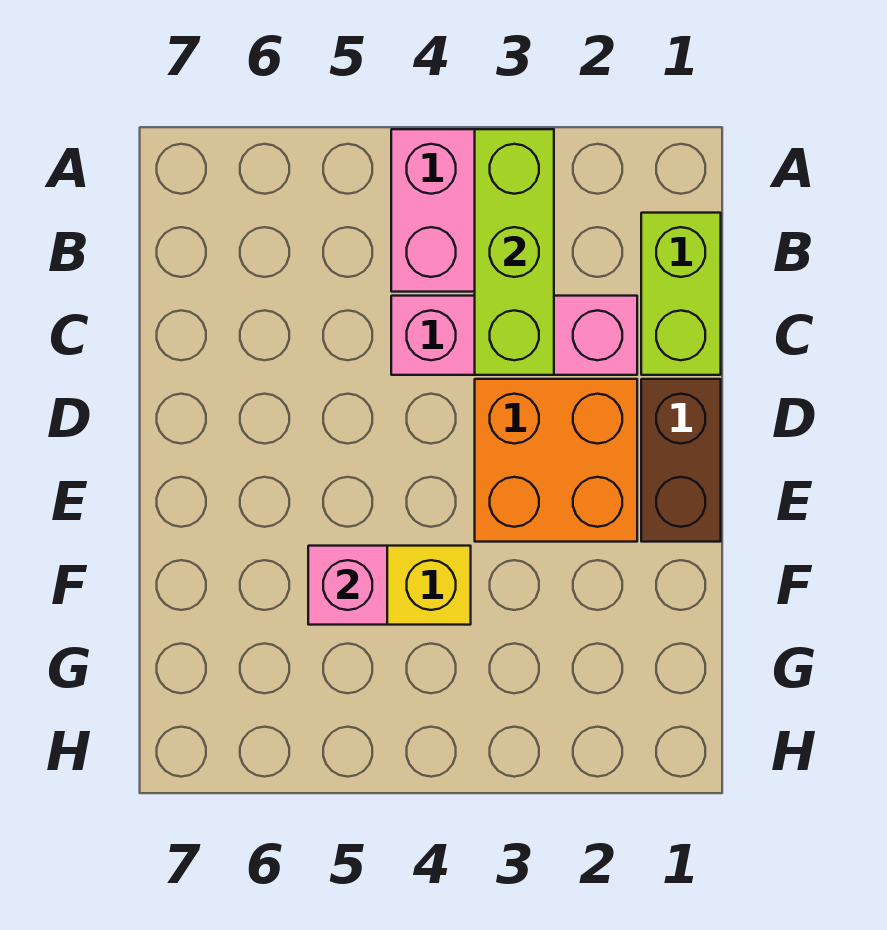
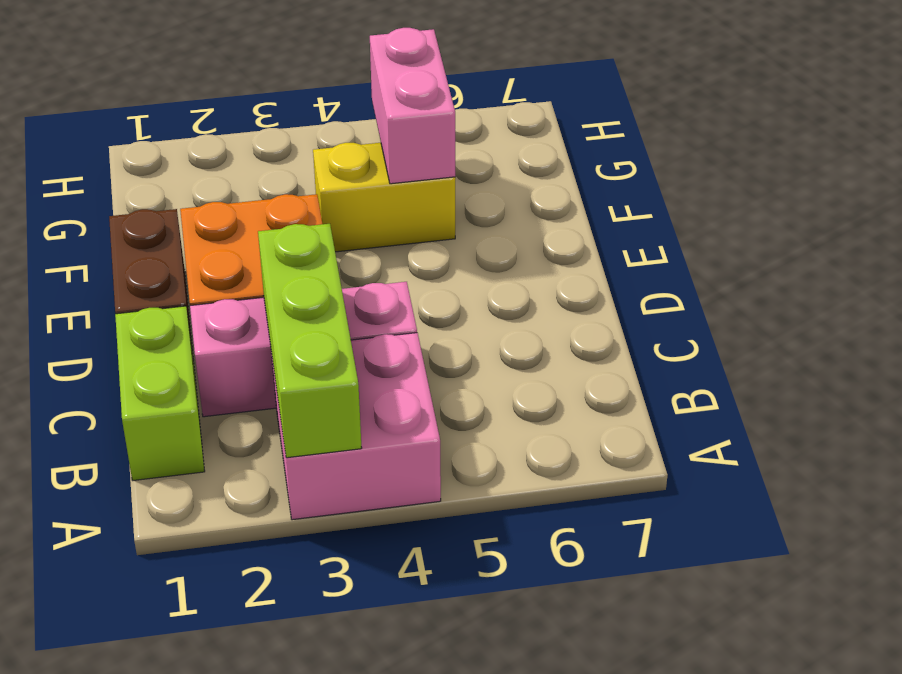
pink brick F5 level 2 -> pink brick F5:G5 level 2

